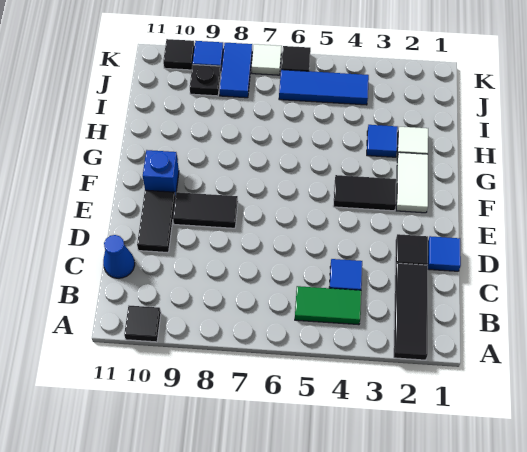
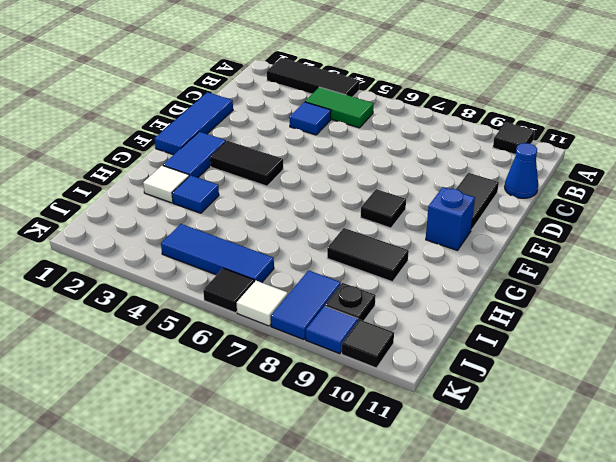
black tile A2:C2 level 1 -> black tile A2:A4 level 1
blue tile D1 level 1 -> blue tile D1:F1 level 1
black tile D2 level 1 -> black tile F8 level 1
black tile E8:E9 level 1 -> black tile H8:H9 level 1
white tile F2:G2 level 1 -> blue tile F2:G2 level 1

